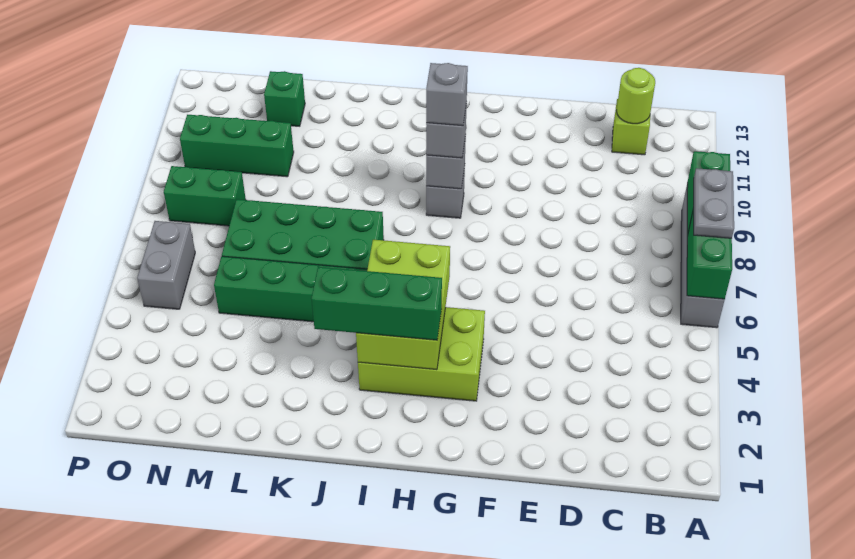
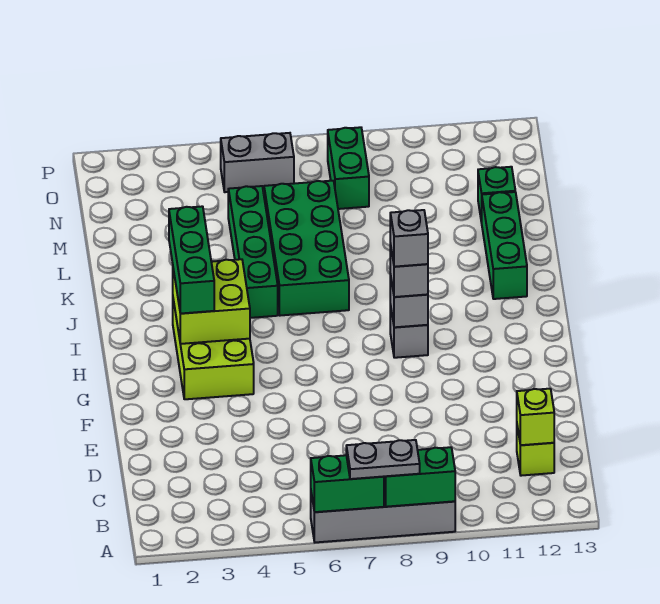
lime round brick C12 level 2 -> lime brick C12 level 2
lime brick H3:I5 level 2 -> lime brick H3:I4 level 2
green brick M10:O10 level 1 -> green brick J12:L12 level 1

